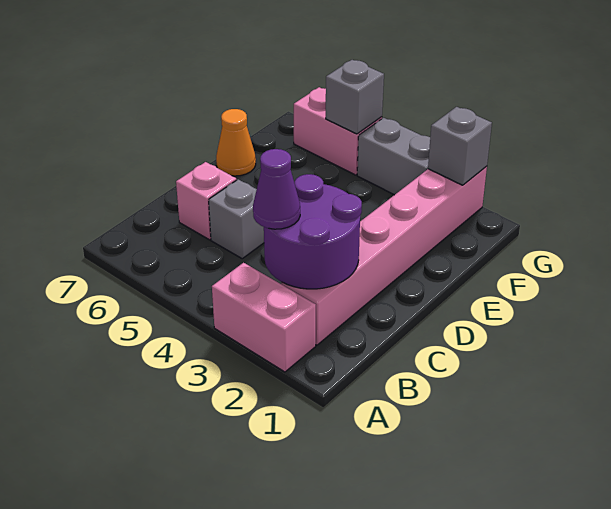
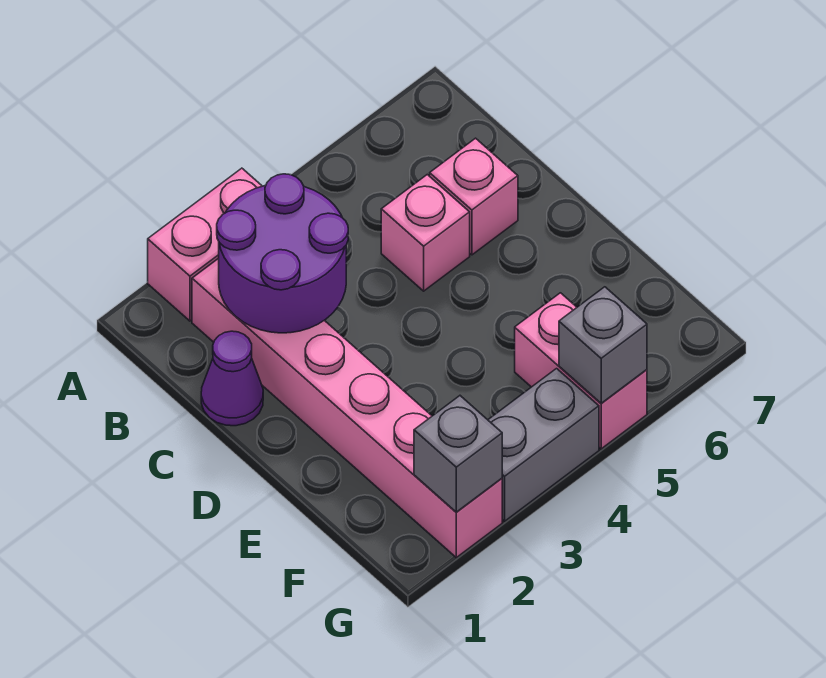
purple cone B3 level 3 -> purple cone C1 level 1
grey brick C5 level 1 -> pink brick C5 level 1
orange cone E7 level 1 -> none
pink brick G5:G6 level 1 -> pink brick F5:G5 level 1

